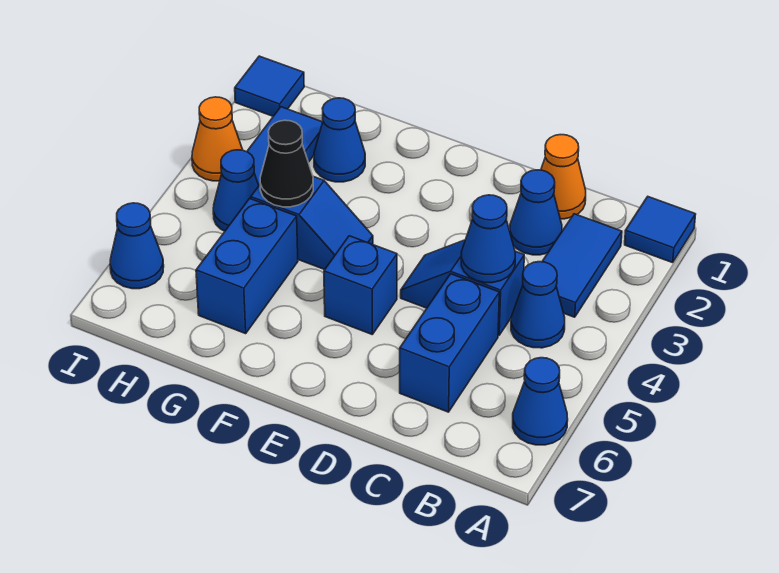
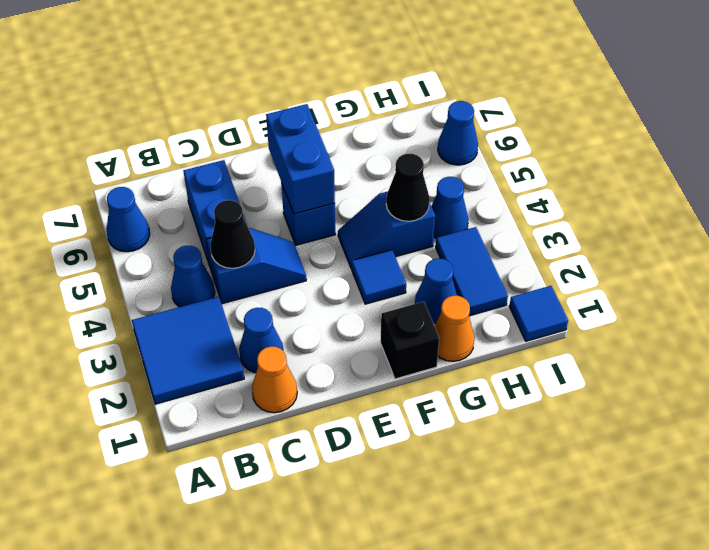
blue tile A1 level 1 -> blue tile F3 level 1
blue tile B2:B3 level 1 -> blue tile A2:B3 level 1
blue cone C4 level 2 -> black cone C4 level 2
none -> black brick F1 level 1
blue brick G5:G6 level 1 -> blue brick E5:E6 level 2
orange cone I3 level 1 -> orange cone G1 level 1

